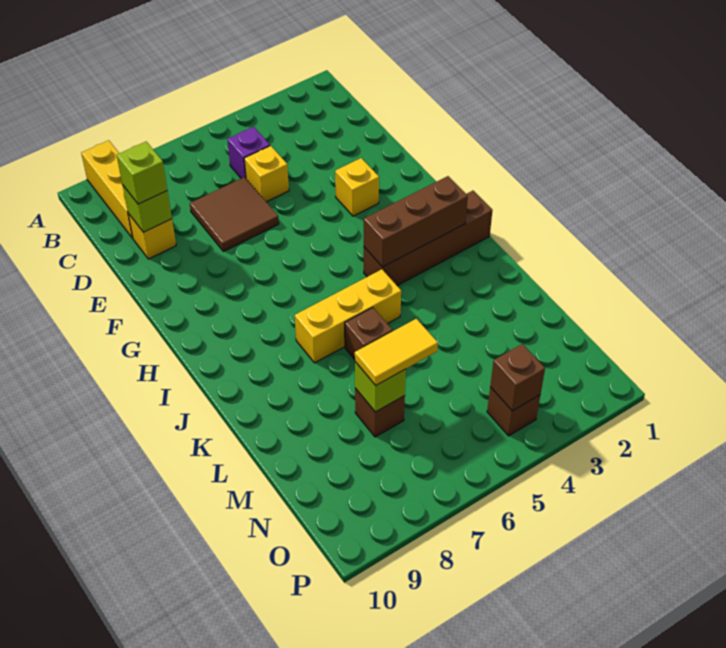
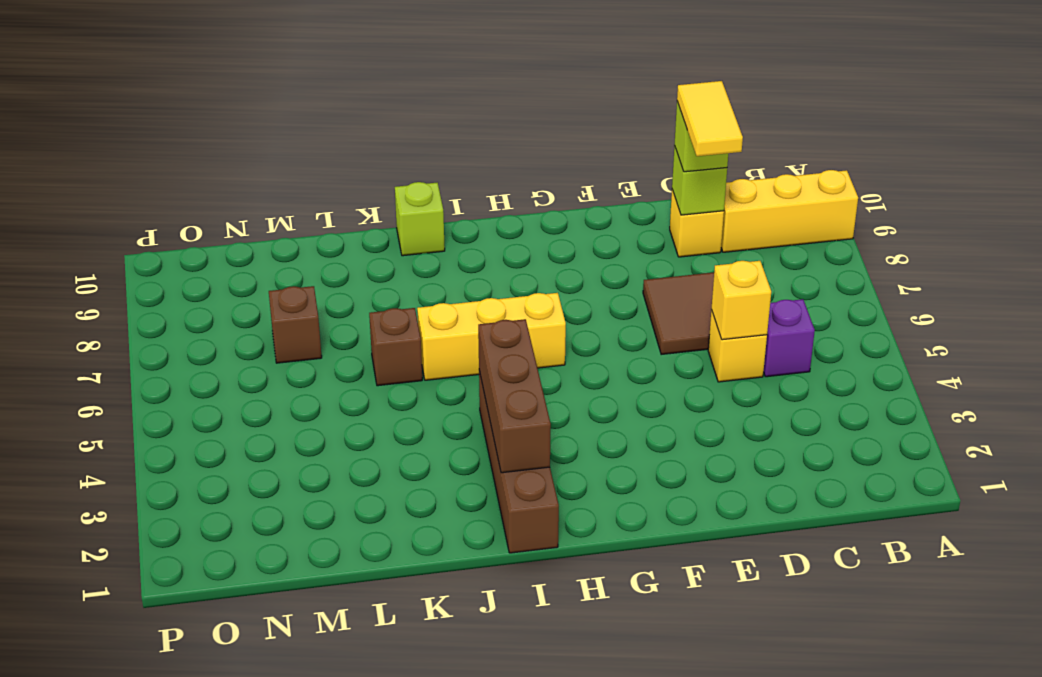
yellow brick F3 level 1 -> yellow brick D5 level 2
yellow brick J5:J7 level 1 -> yellow brick H6:J6 level 1
yellow tile M6:M7 level 3 -> yellow tile D8:D9 level 4
lime brick M7 level 2 -> lime brick J10 level 1
brown brick O4 level 1 -> none
brown brick O4 level 2 -> none

